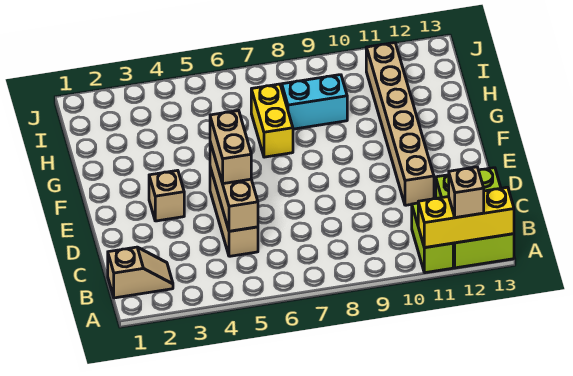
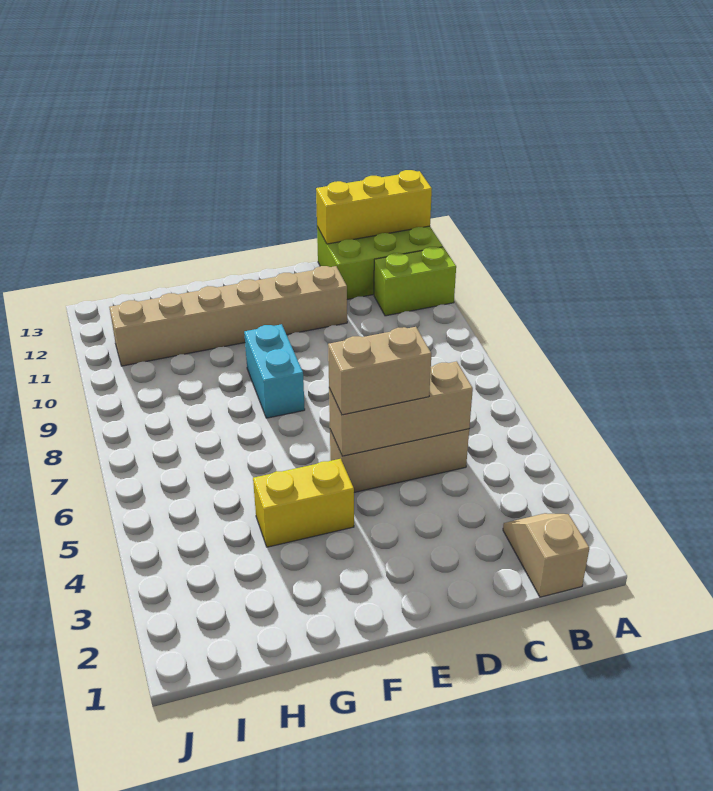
yellow brick A11:A13 level 2 -> yellow brick A13:C13 level 2
tan brick A12 level 3 -> none
tan brick E3 level 1 -> none
yellow brick G7:H7 level 1 -> yellow brick F4:G4 level 1
cyan brick H8:H9 level 1 -> cyan brick F8:F9 level 1

